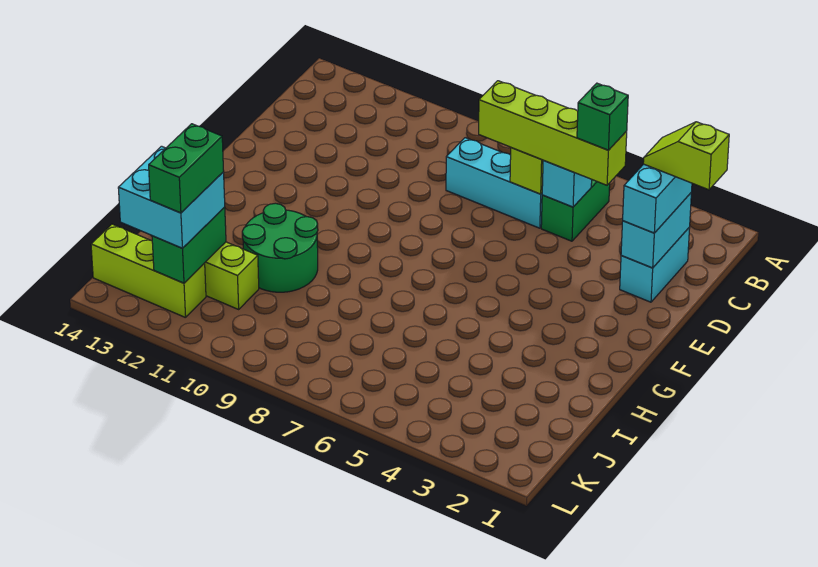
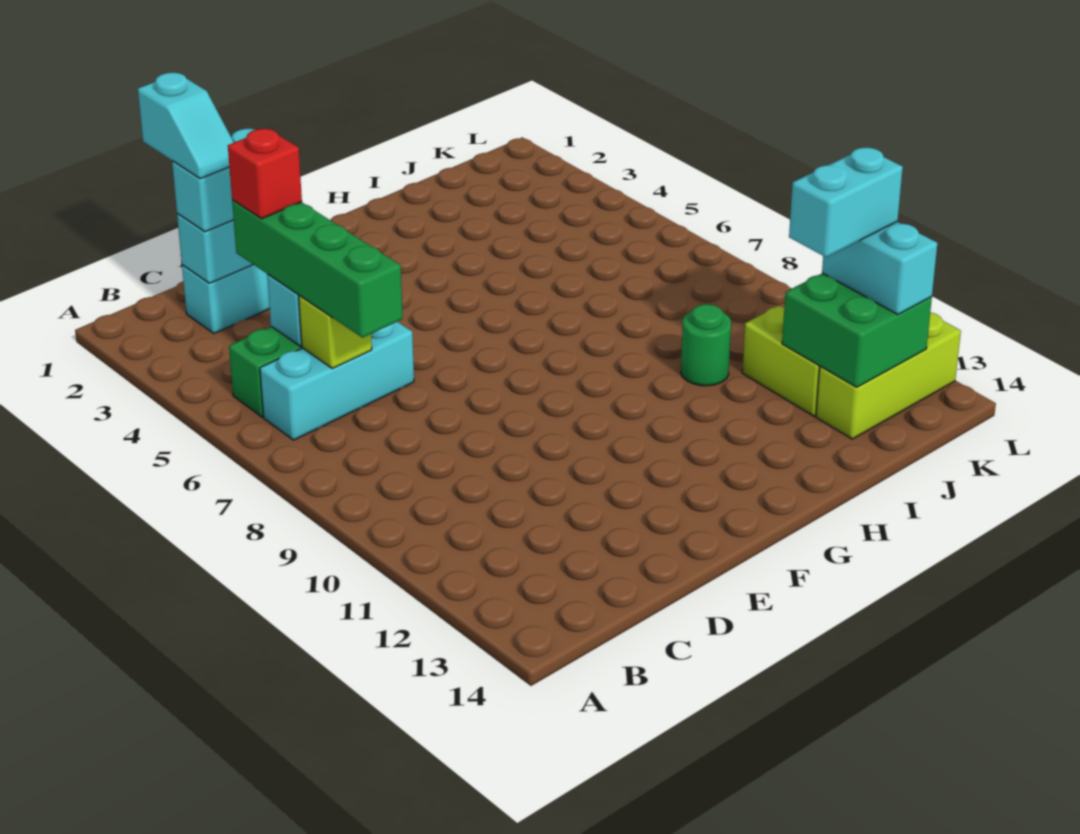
lime slope C1:C2 level 4 top 1 -> cyan slope C1:C2 level 4 top 1
lime brick C4:C7 level 3 -> green brick C4:C7 level 3
green brick C4 level 4 -> red brick C4 level 4
cyan brick C6:C8 level 1 -> cyan brick B6:D6 level 1
green round brick H10:I11 level 1 -> green round brick I10 level 1
green brick J12:K12 level 2 -> green brick J12:K13 level 2
cyan brick J12:K13 level 3 -> cyan brick K12:K13 level 3
green brick J12:K12 level 4 -> cyan brick J12:K12 level 4
lime brick K12:K14 level 1 -> lime brick J13:L13 level 1

